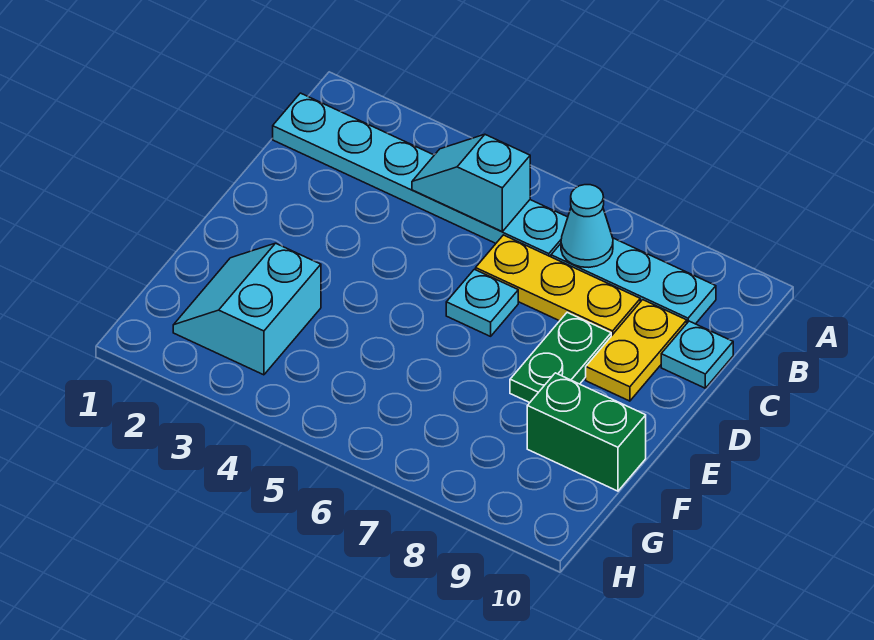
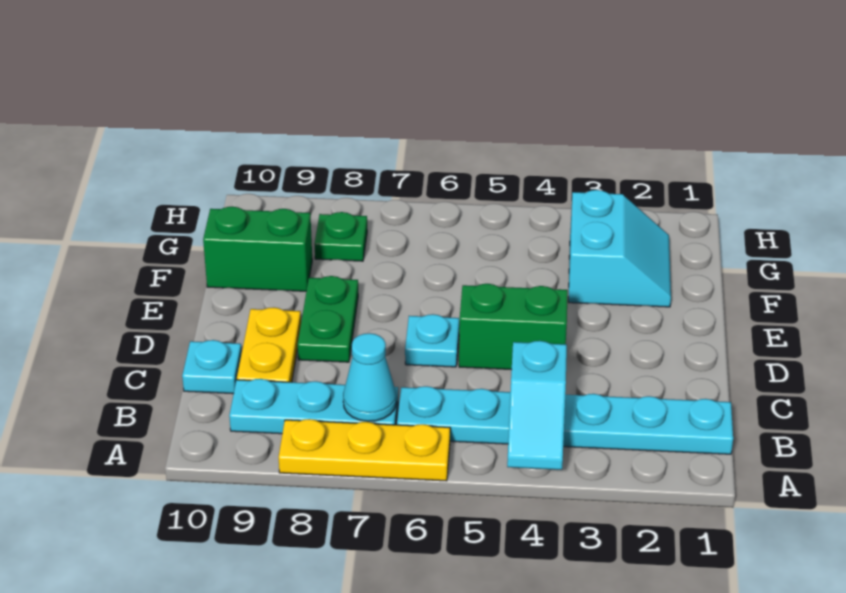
cyan slope B4:B5 level 2 top 5 -> cyan slope A4:B4 level 2 top B
yellow plate C6:C8 level 1 -> yellow plate A6:A8 level 1
none -> green brick D4:D5 level 1
none -> green plate G8 level 1

